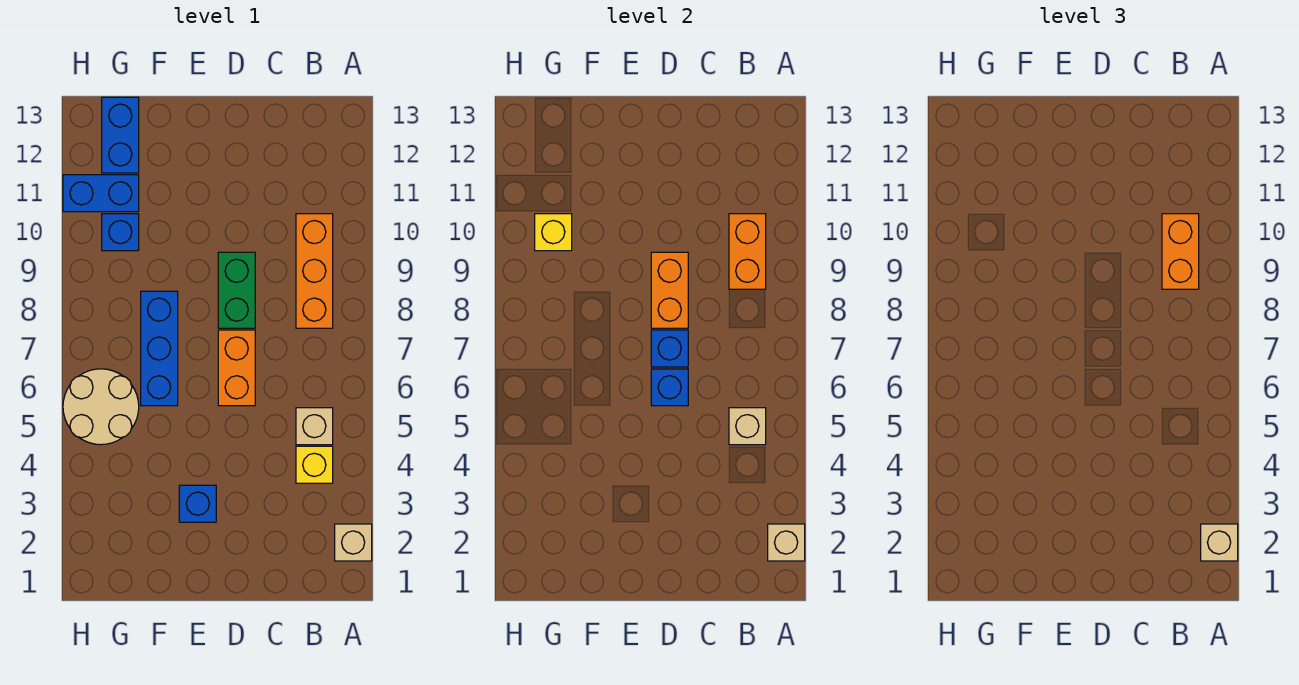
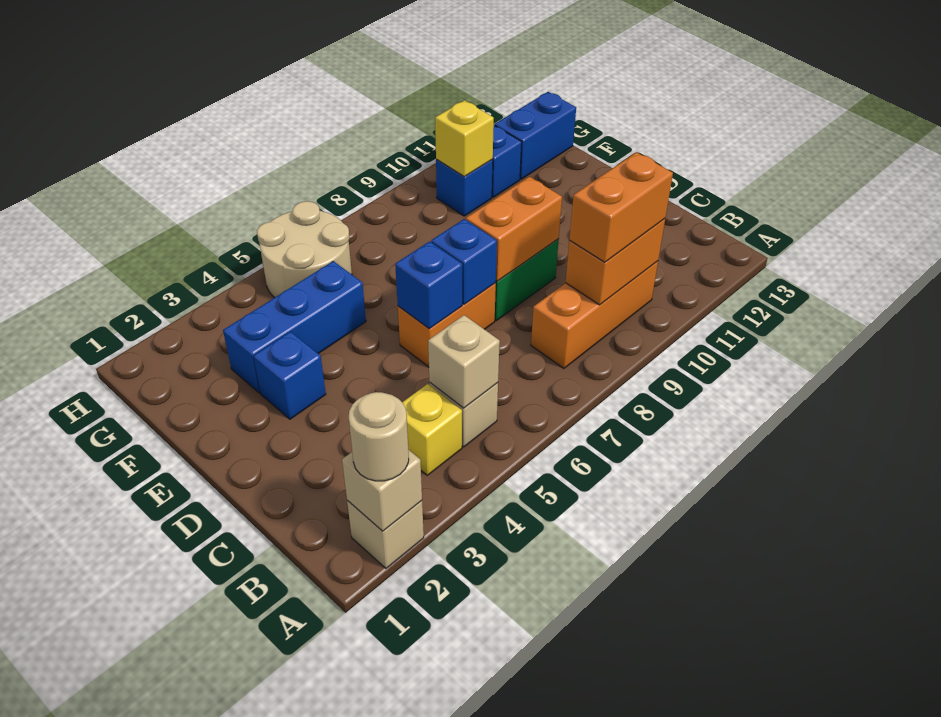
tan brick A2 level 3 -> tan round brick A2 level 3
blue brick F6:F8 level 1 -> blue brick F3:F5 level 1

